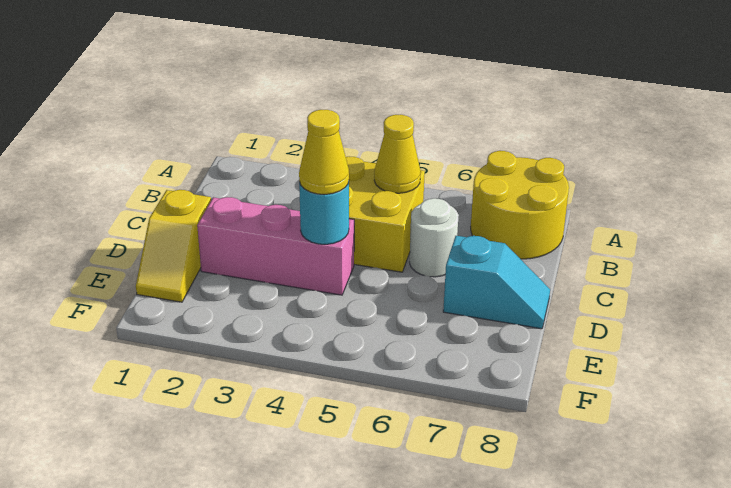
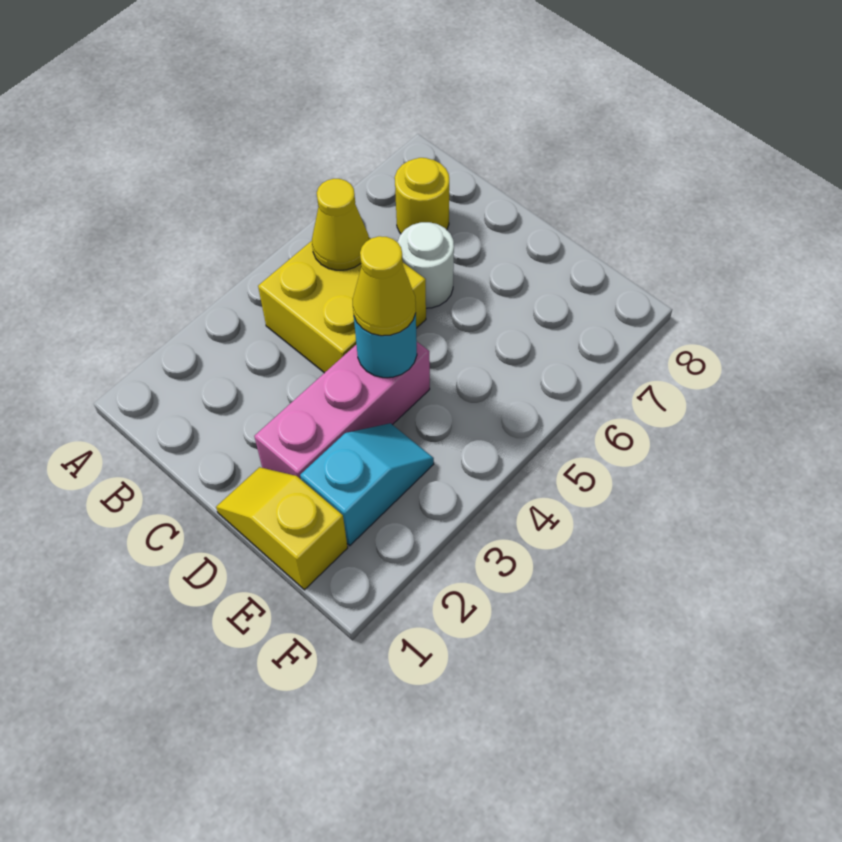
yellow round brick A7:B8 level 1 -> yellow round brick B7 level 1
yellow slope D1:E1 level 1 top D -> yellow slope D1:E1 level 1 top E
cyan slope D7:D8 level 1 top 7 -> cyan slope E2:E3 level 1 top 2

